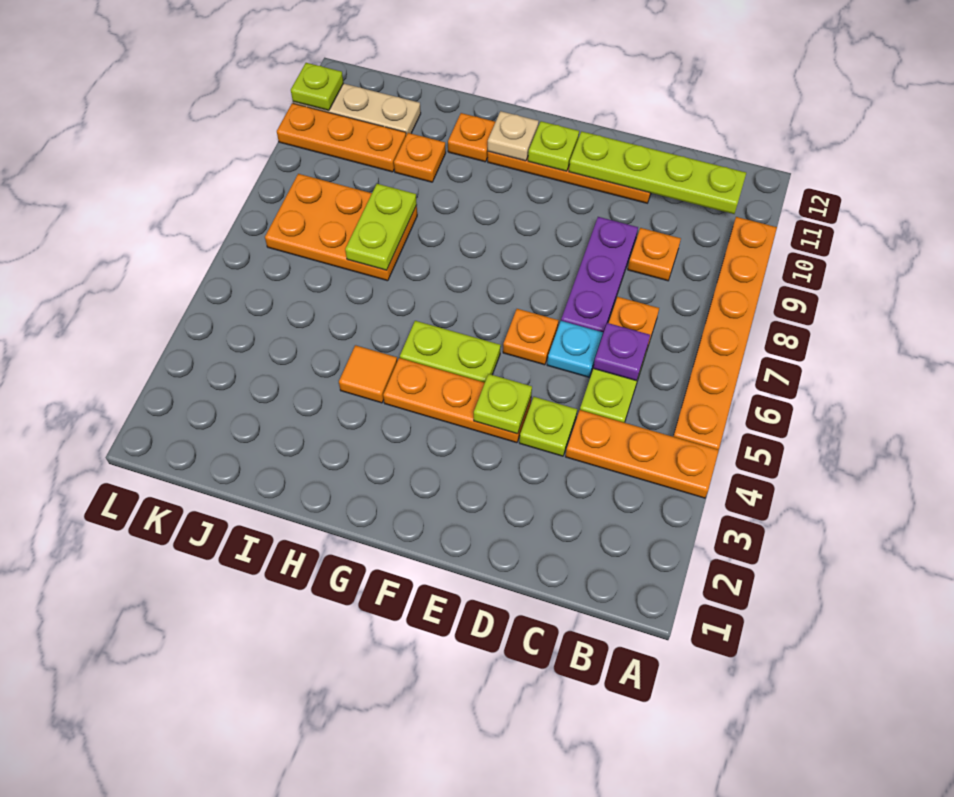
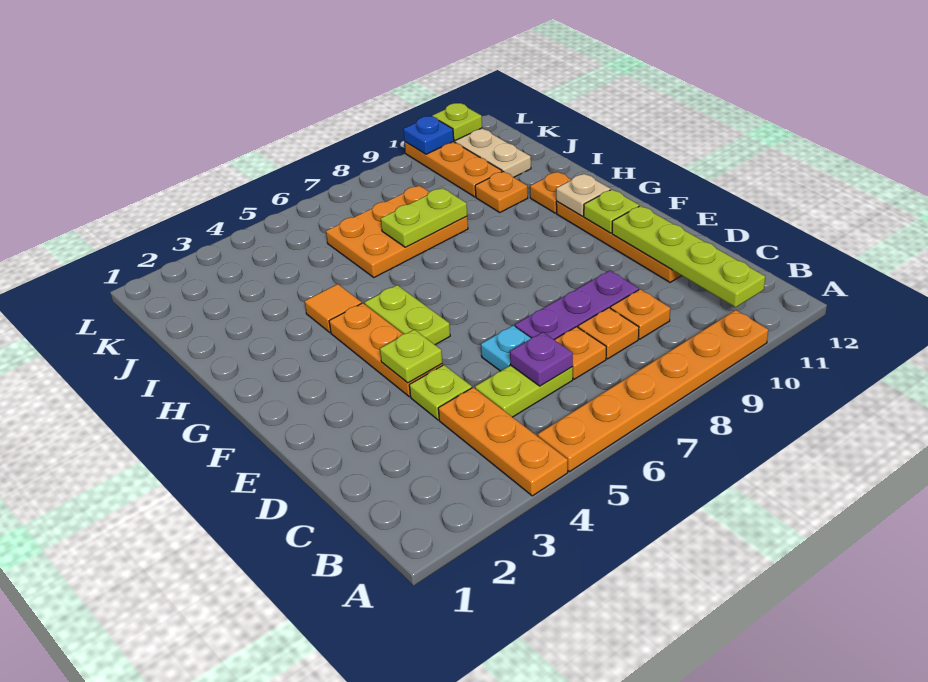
orange plate E6 level 1 -> orange plate C8 level 1
orange plate I7:K8 level 1 -> orange plate I6:J8 level 1
none -> blue plate L10 level 2

